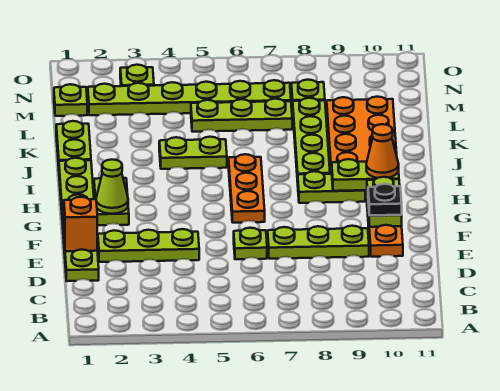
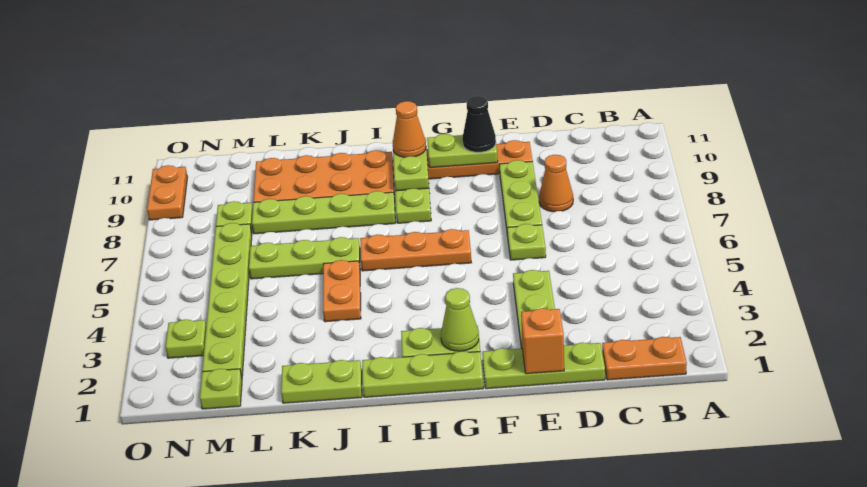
none -> orange plate B1:C1 level 1
none -> orange cone D8 level 1
black plate F10 level 3 -> black cone F10 level 3
lime plate J4:J5 level 1 -> orange plate J4:J5 level 1
lime plate L5:L7 level 1 -> lime plate J6:L6 level 1
none -> orange plate O9:O10 level 1

